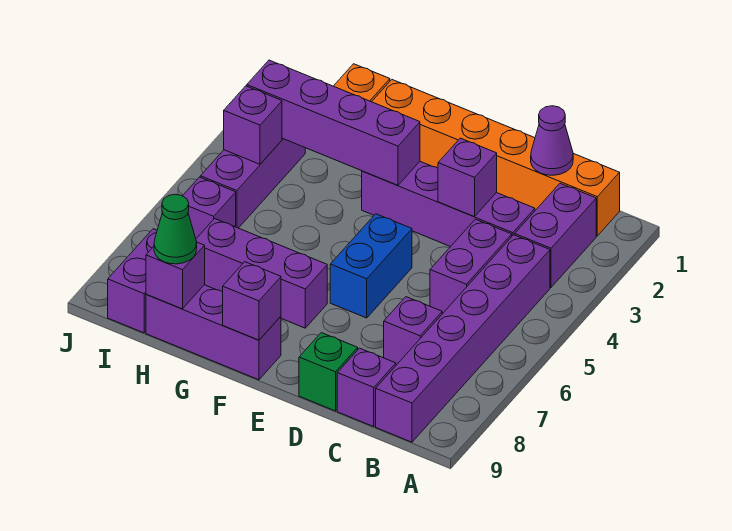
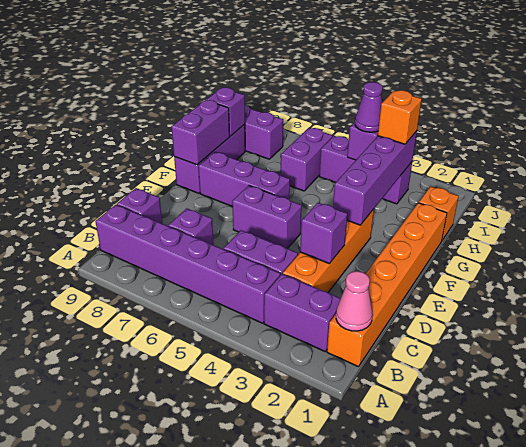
none -> pink cone B1 level 2
purple cone C1 level 2 -> purple cone I4 level 3
purple brick C3:F3 level 1 -> orange brick C3:F3 level 1
green brick D9 level 1 -> none
blue brick E5:E6 level 1 -> purple brick E5:E6 level 1
purple brick F7:H7 level 1 -> purple brick F6:F8 level 1
purple brick F9 level 2 -> purple brick F9:G9 level 2
green cone H9 level 3 -> none
none -> orange brick I3 level 3
purple brick I6 level 1 -> purple brick H6:I6 level 1

